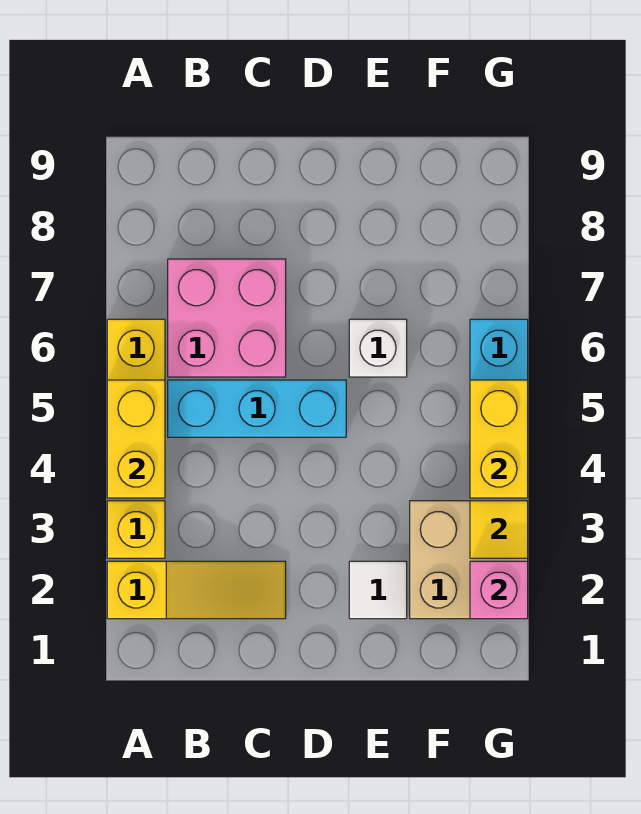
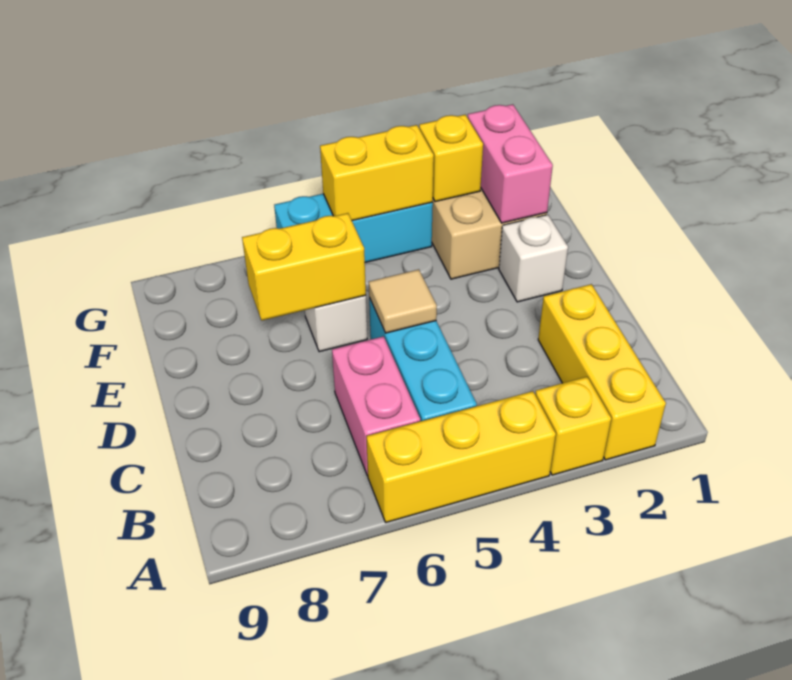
yellow slope A2:C2 level 1 top A -> yellow brick A2:C2 level 1
yellow brick A4:A5 level 2 -> yellow brick E6:E7 level 2
pink brick B6:C7 level 1 -> pink brick B6:C6 level 1
none -> tan tile D5 level 2
white tile E2 level 1 -> white brick E2 level 1
pink brick G2 level 2 -> pink brick F2:G2 level 2
yellow tile G3 level 2 -> yellow brick G3 level 2

